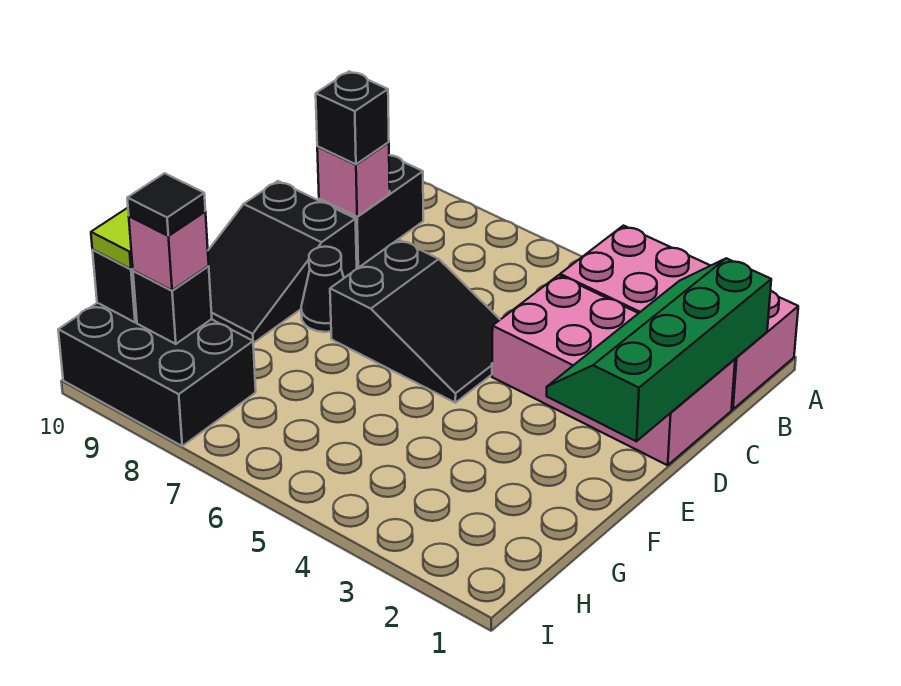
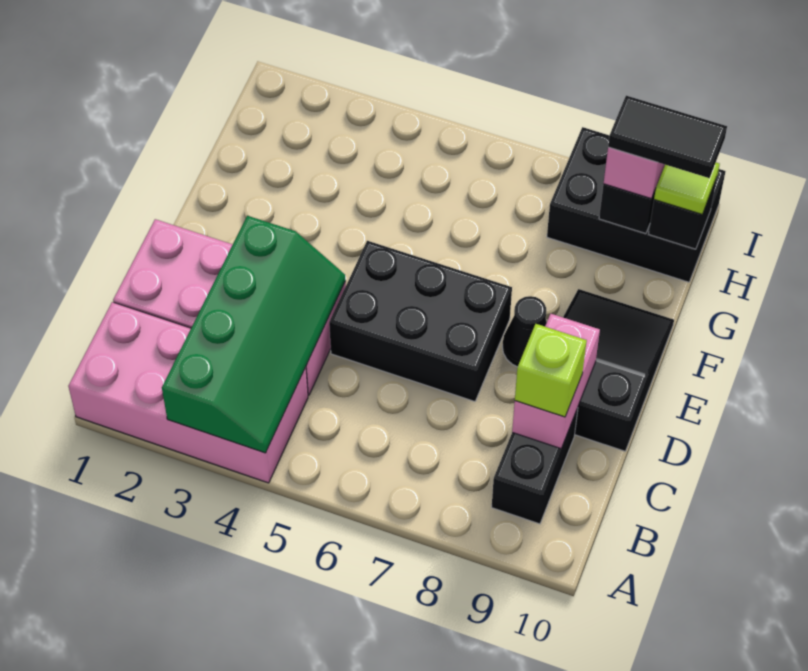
green slope B1:E2 level 2 top 1 -> green slope A3:D4 level 2 top 3
pink brick C9 level 2 -> pink brick C9:D9 level 2
black brick C9 level 3 -> lime brick C9 level 3
black slope D5:E7 level 1 top 7 -> black brick D5:E7 level 1
black tile H9 level 4 -> black tile H9:H10 level 4

